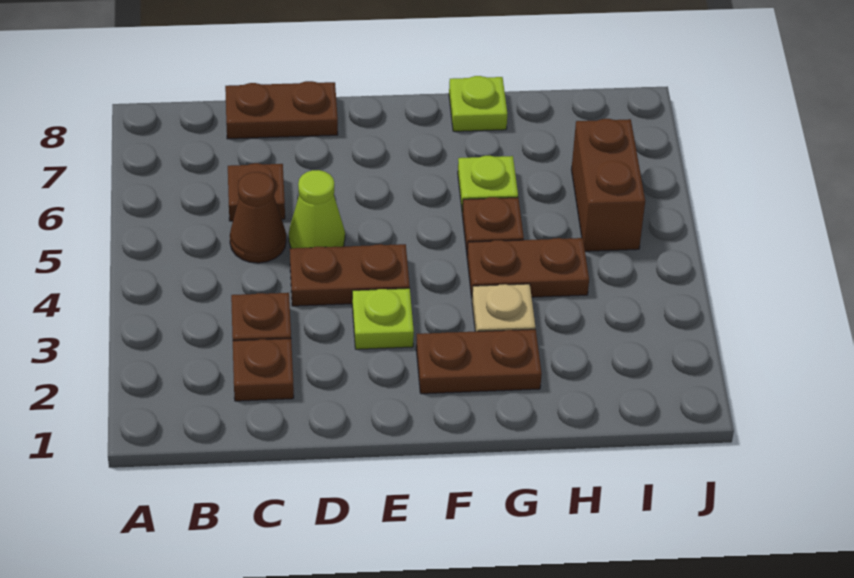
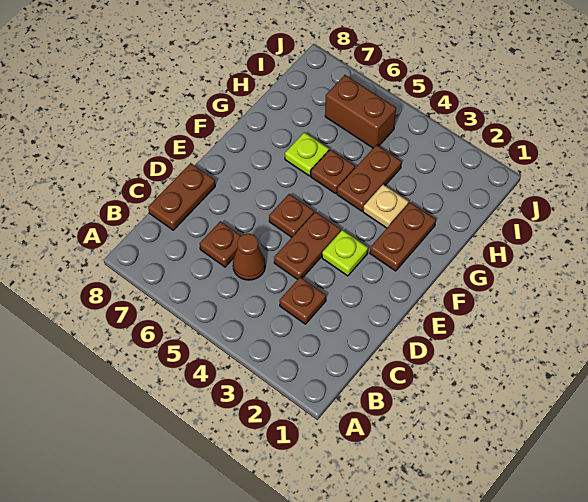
brown plate C2 level 1 -> brown plate E5 level 1
lime cone D5 level 1 -> none
lime plate G8 level 1 -> none

